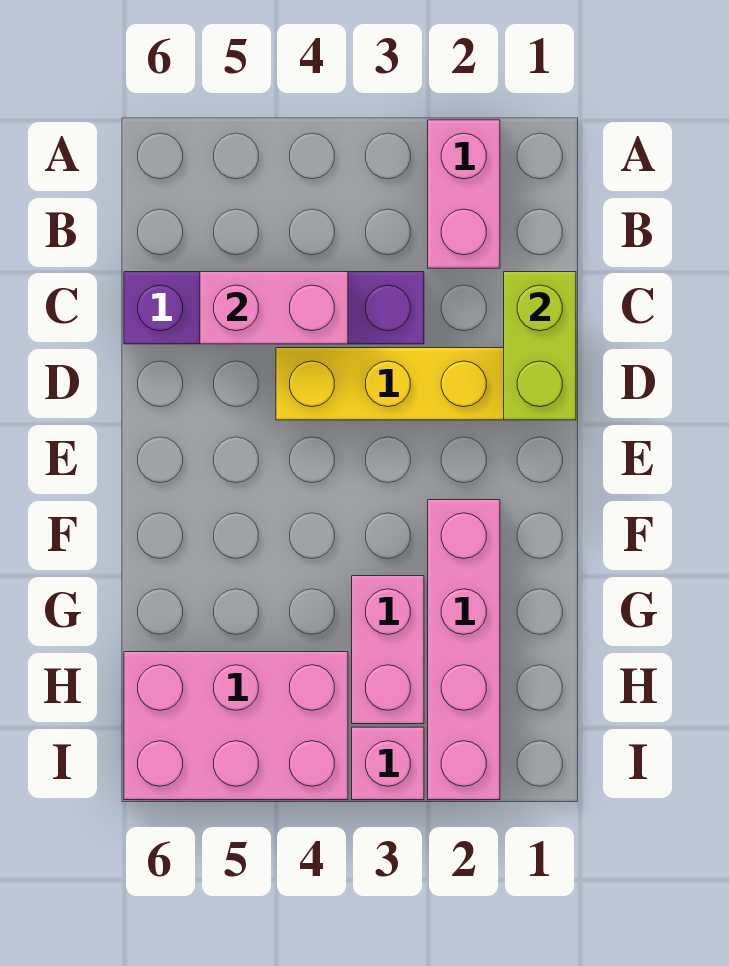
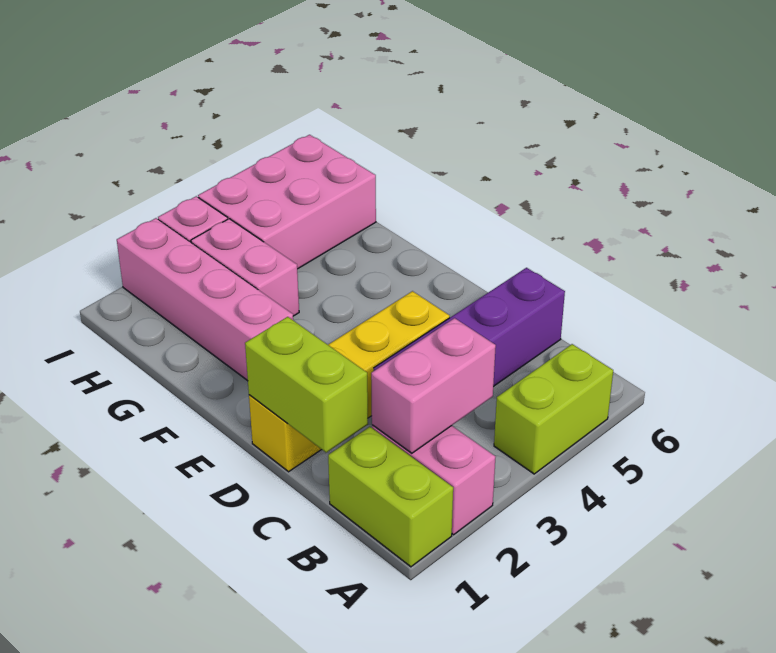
none -> lime brick A1:B1 level 1
none -> lime brick A4:A5 level 1
pink brick C4:C5 level 2 -> pink brick B2:B3 level 2

